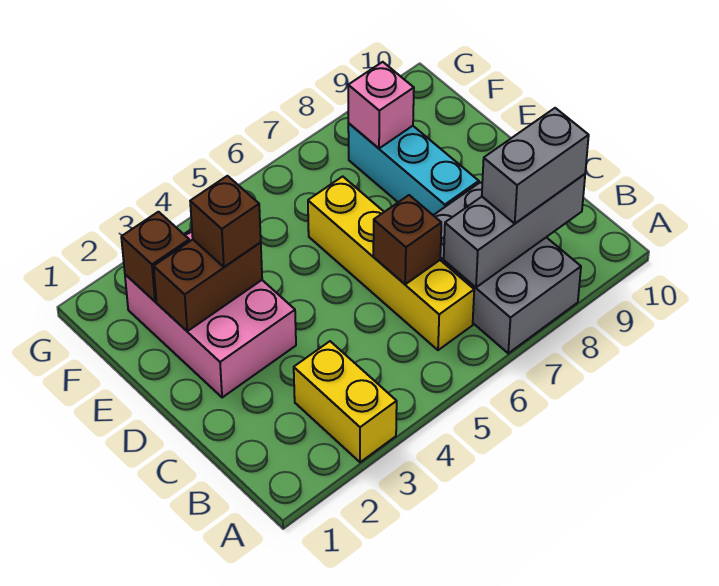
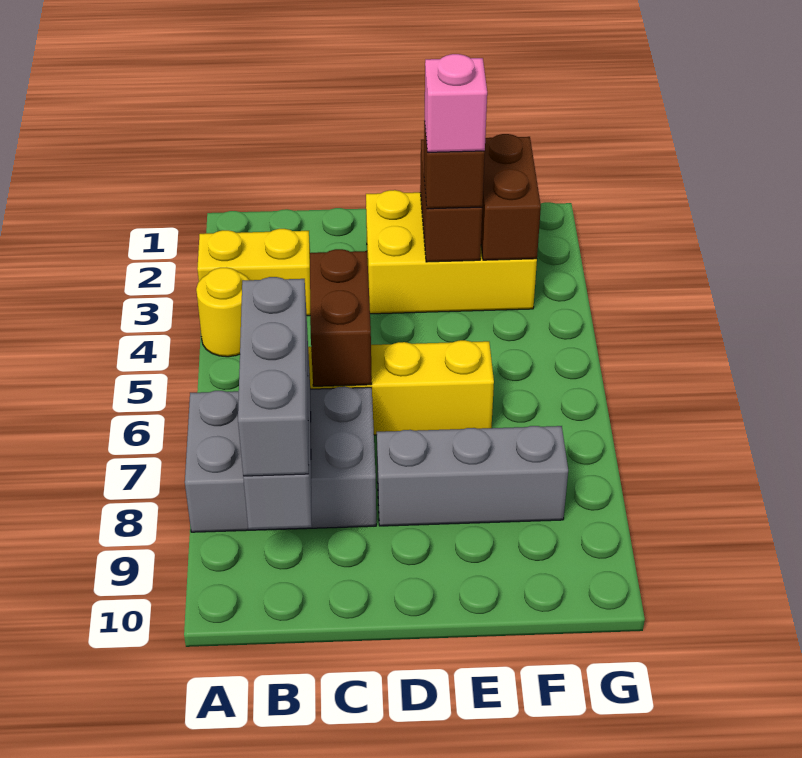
none -> yellow round brick A4 level 1
grey brick B8:B9 level 3 -> grey brick B7:B9 level 3
brown brick C6 level 2 -> brown brick C5:C6 level 2
pink brick D2:F3 level 1 -> yellow brick D2:F3 level 1
cyan brick D8:F8 level 1 -> grey brick D8:F8 level 1
brown brick F2 level 2 -> brown brick F2:F3 level 2
pink brick F8 level 2 -> pink brick E3 level 4

